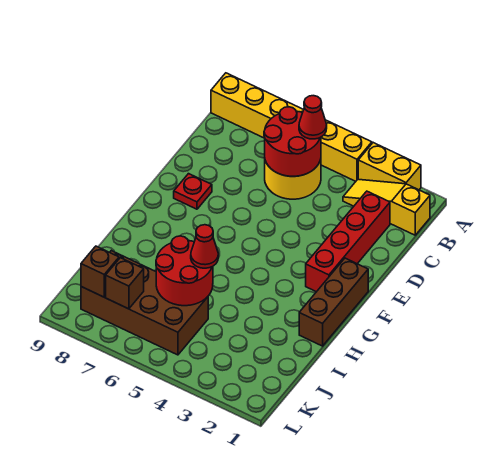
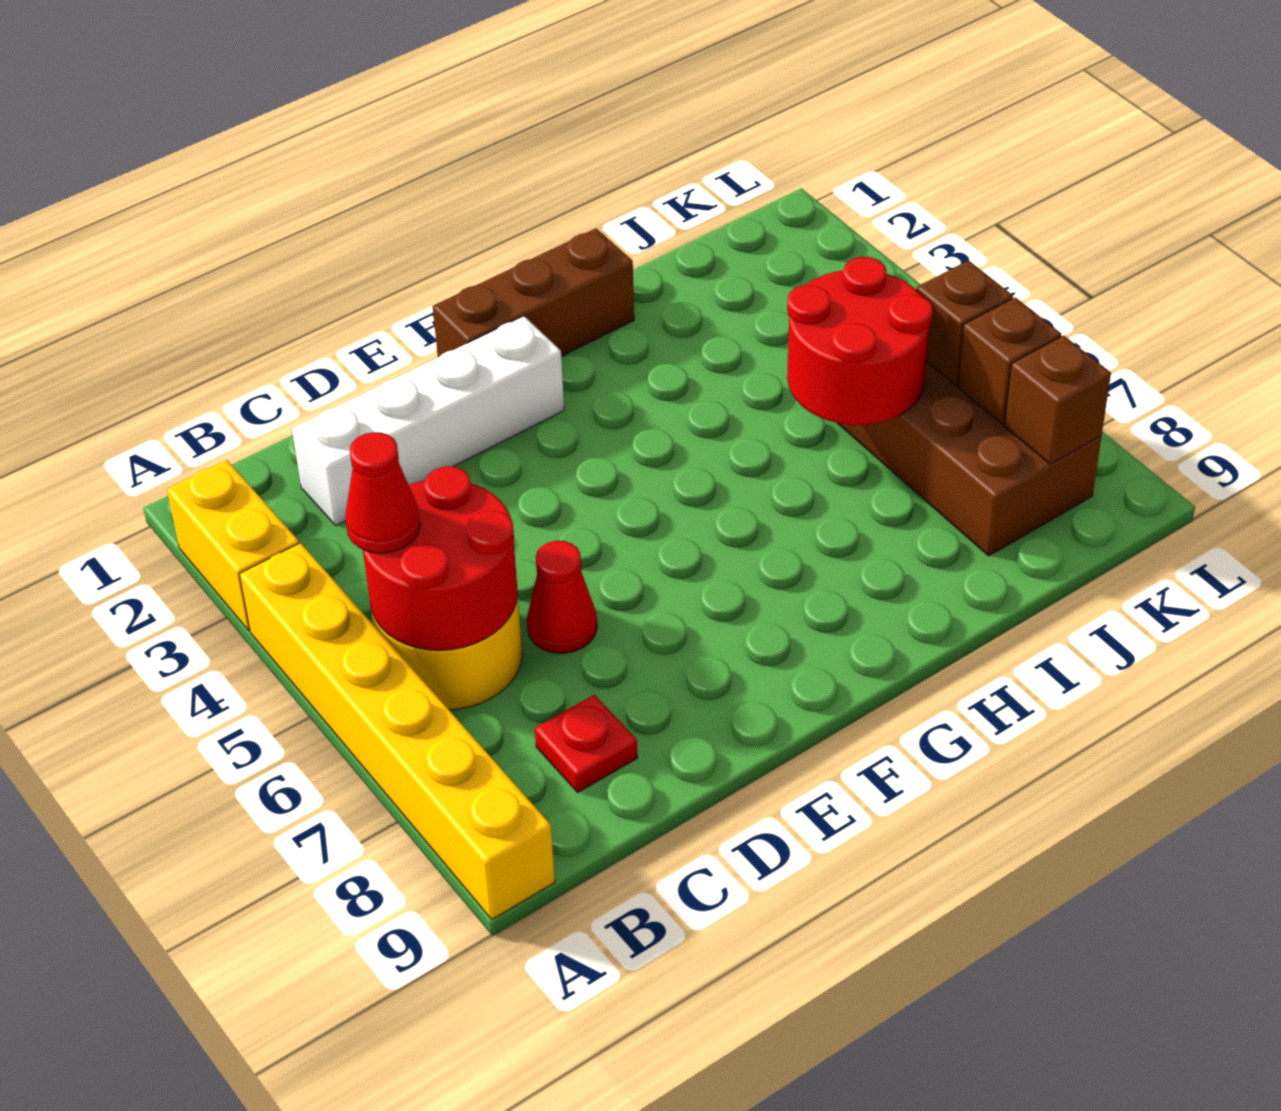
yellow slope B1:B3 level 1 top 1 -> none
red brick C2:F2 level 1 -> white brick C2:F2 level 1
red plate E8 level 1 -> red plate C8 level 1
red cone I5 level 3 -> red cone D6 level 1
none -> brown brick K6 level 2

